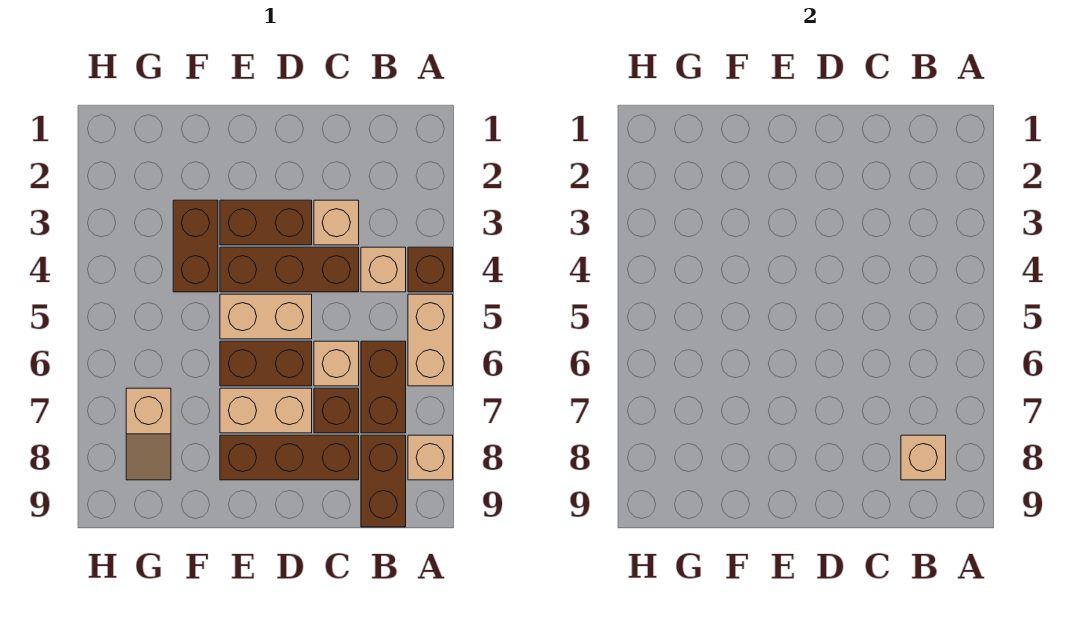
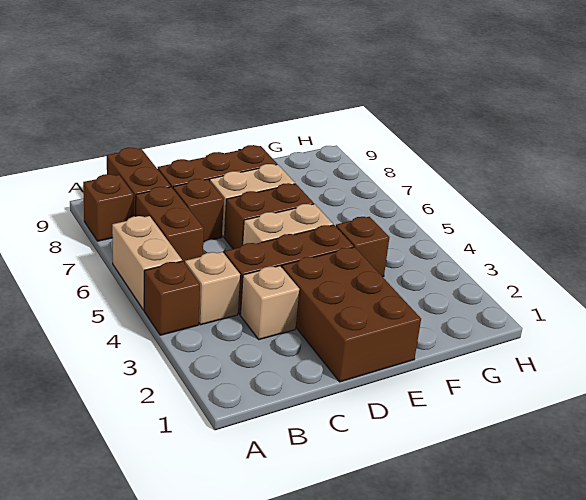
tan brick A8 level 1 -> brown brick A8 level 1
tan brick B8 level 2 -> none
tan brick C6 level 1 -> none
brown brick D3:E3 level 1 -> brown brick D1:E3 level 1
brown brick F3:F4 level 1 -> brown brick F4 level 1
tan slope G7:G8 level 1 top 7 -> none

